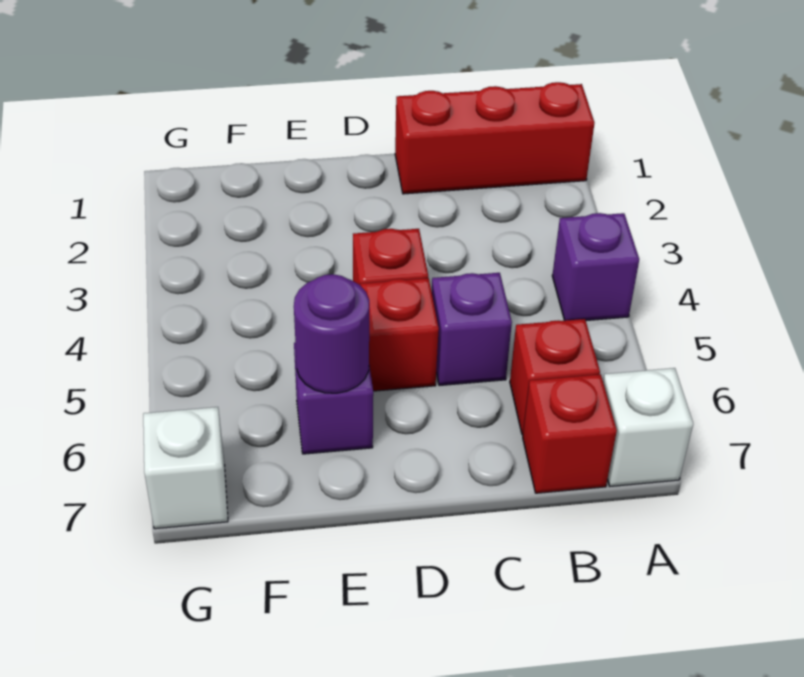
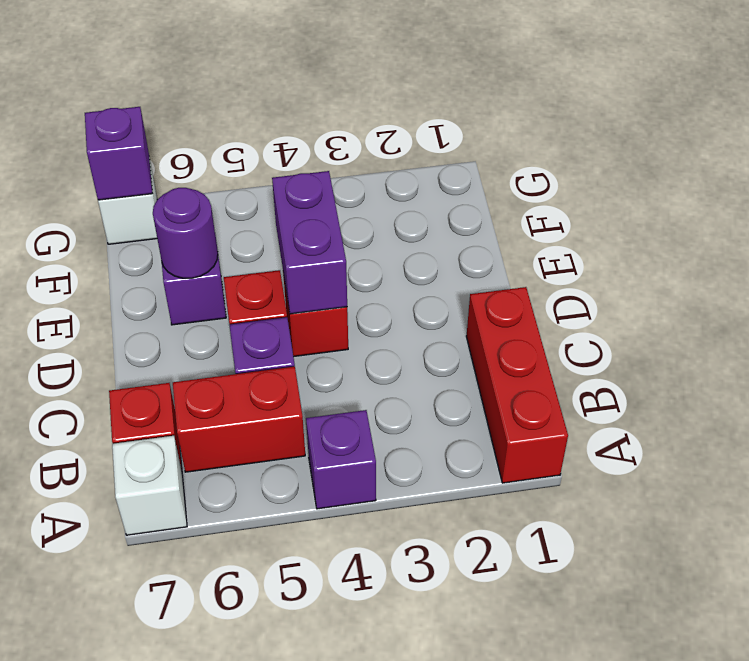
red brick B6 level 1 -> red brick B5:B6 level 1
none -> purple brick D4:E4 level 2
none -> purple brick G7 level 2

